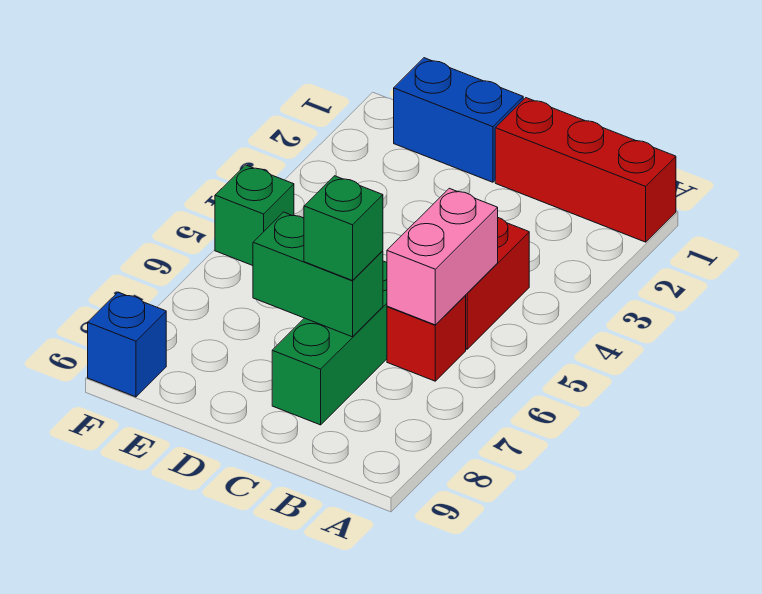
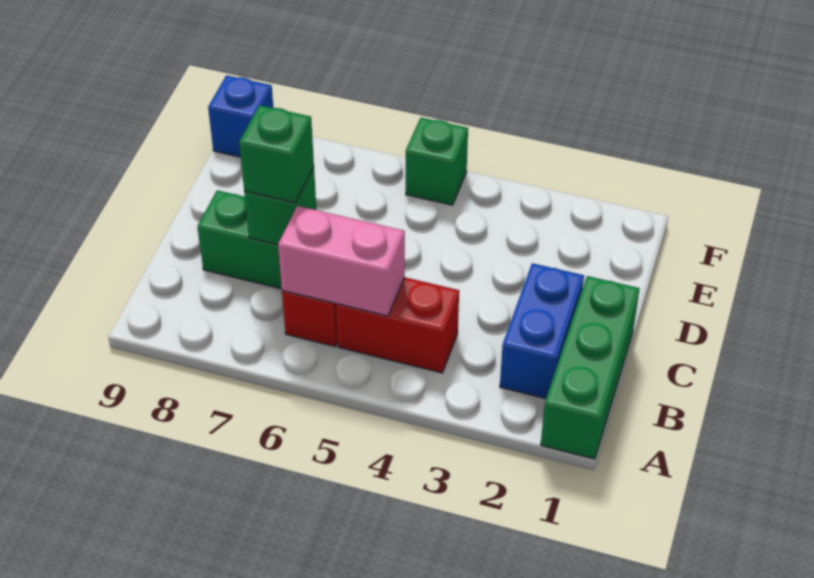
red brick A1:C1 level 1 -> green brick A1:C1 level 1
green brick C7:D7 level 2 -> green brick C7 level 2
blue brick D1:E1 level 1 -> blue brick B2:C2 level 1

